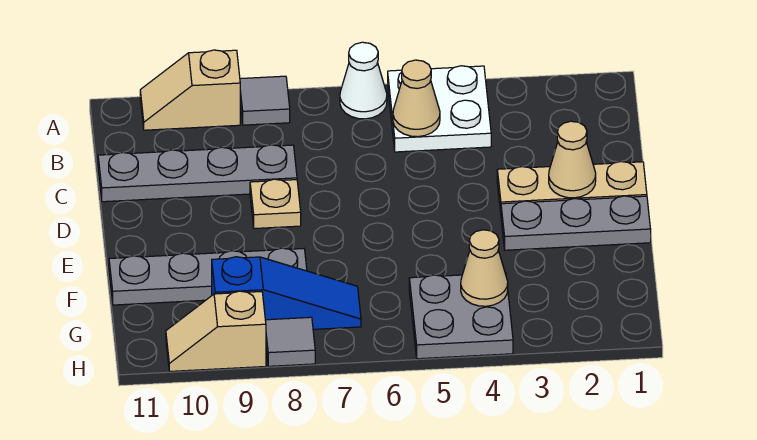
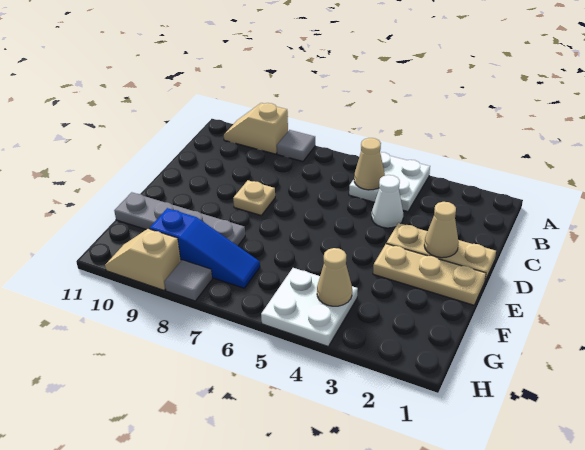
white cone A6 level 1 -> white cone C4 level 1
grey plate C8:C11 level 1 -> none
grey plate E1:E3 level 1 -> tan plate E1:E3 level 1
grey plate G4:H5 level 1 -> white plate G4:H5 level 1

